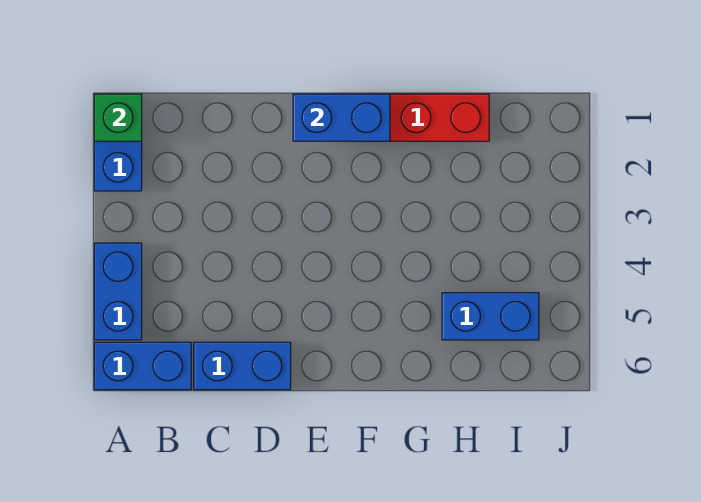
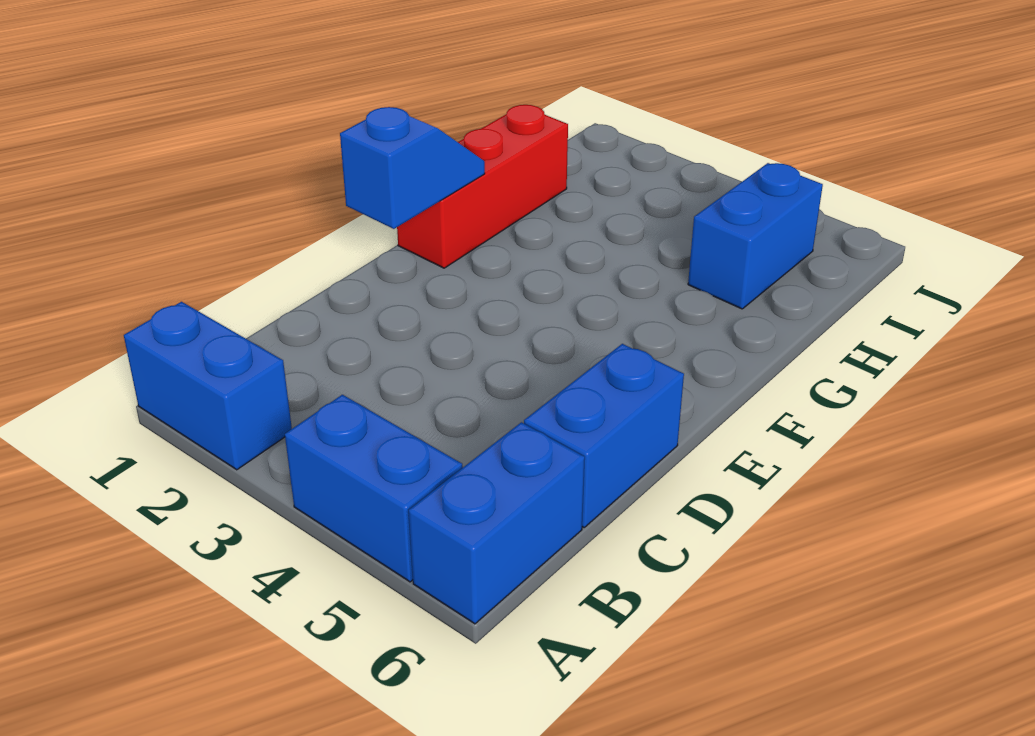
green brick A1 level 2 -> none
blue brick E1:F1 level 2 -> blue slope E1:F1 level 2 top E

